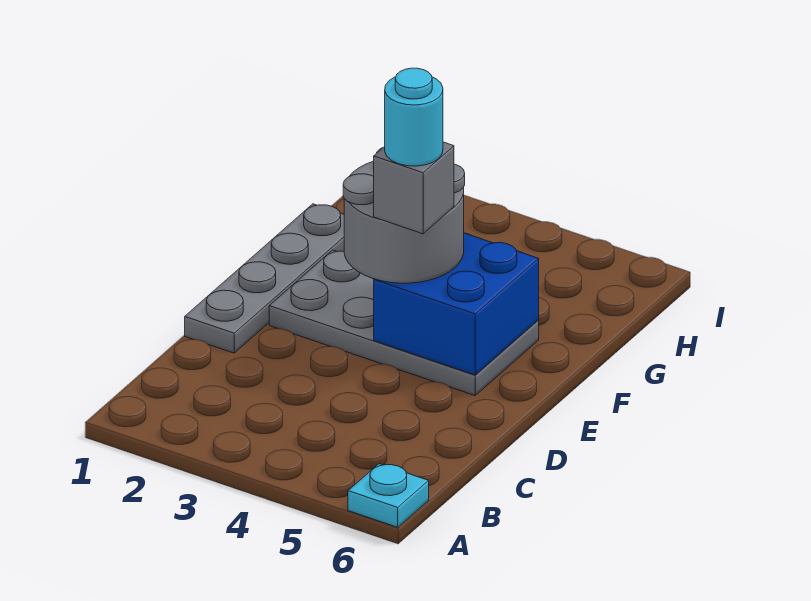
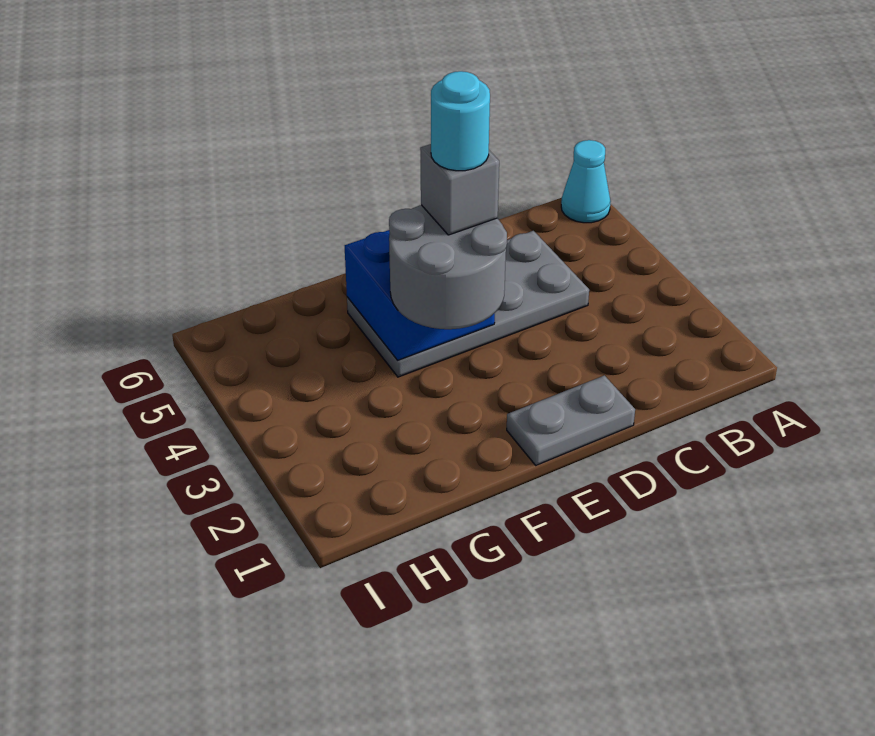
cyan plate A6 level 1 -> cyan cone A6 level 1
grey plate D1:G1 level 1 -> grey plate D1:E1 level 1
grey plate E2:F5 level 1 -> grey plate C4:F5 level 1

